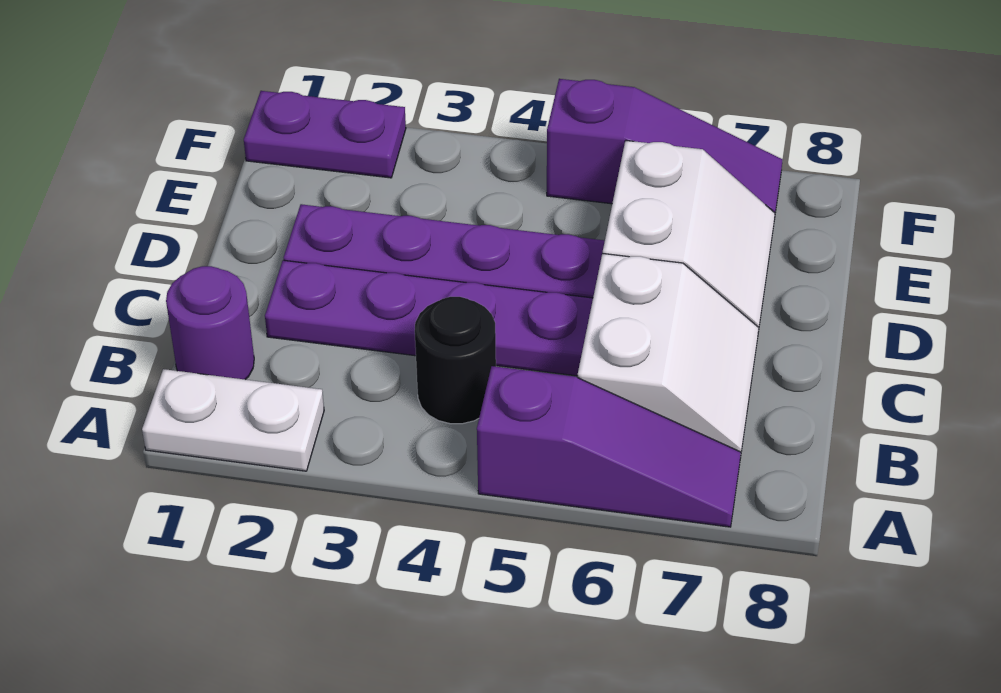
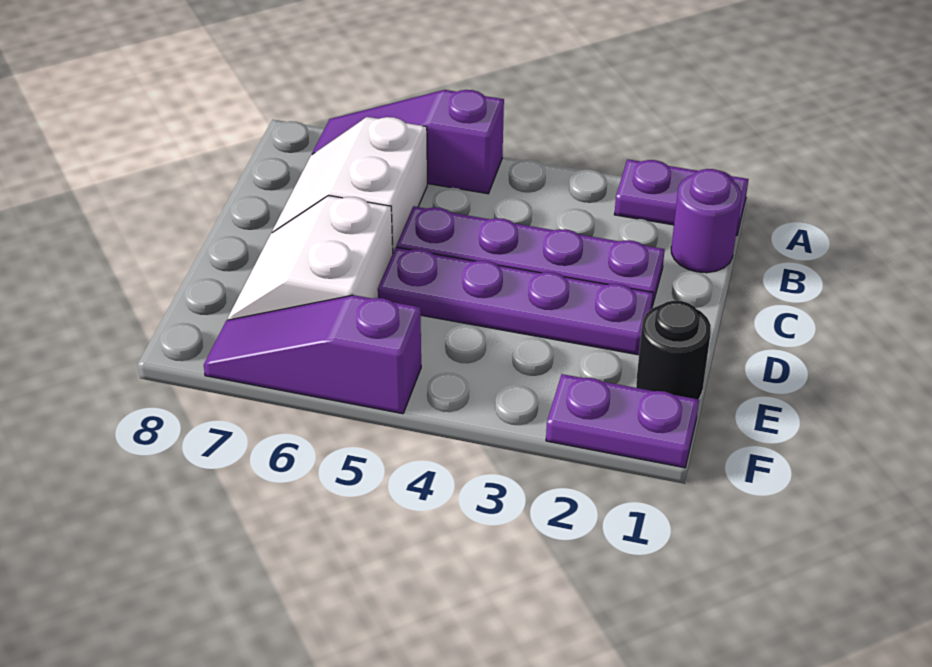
white plate A1:A2 level 1 -> purple plate A1:A2 level 1
black round brick B4 level 1 -> black round brick E1 level 1

